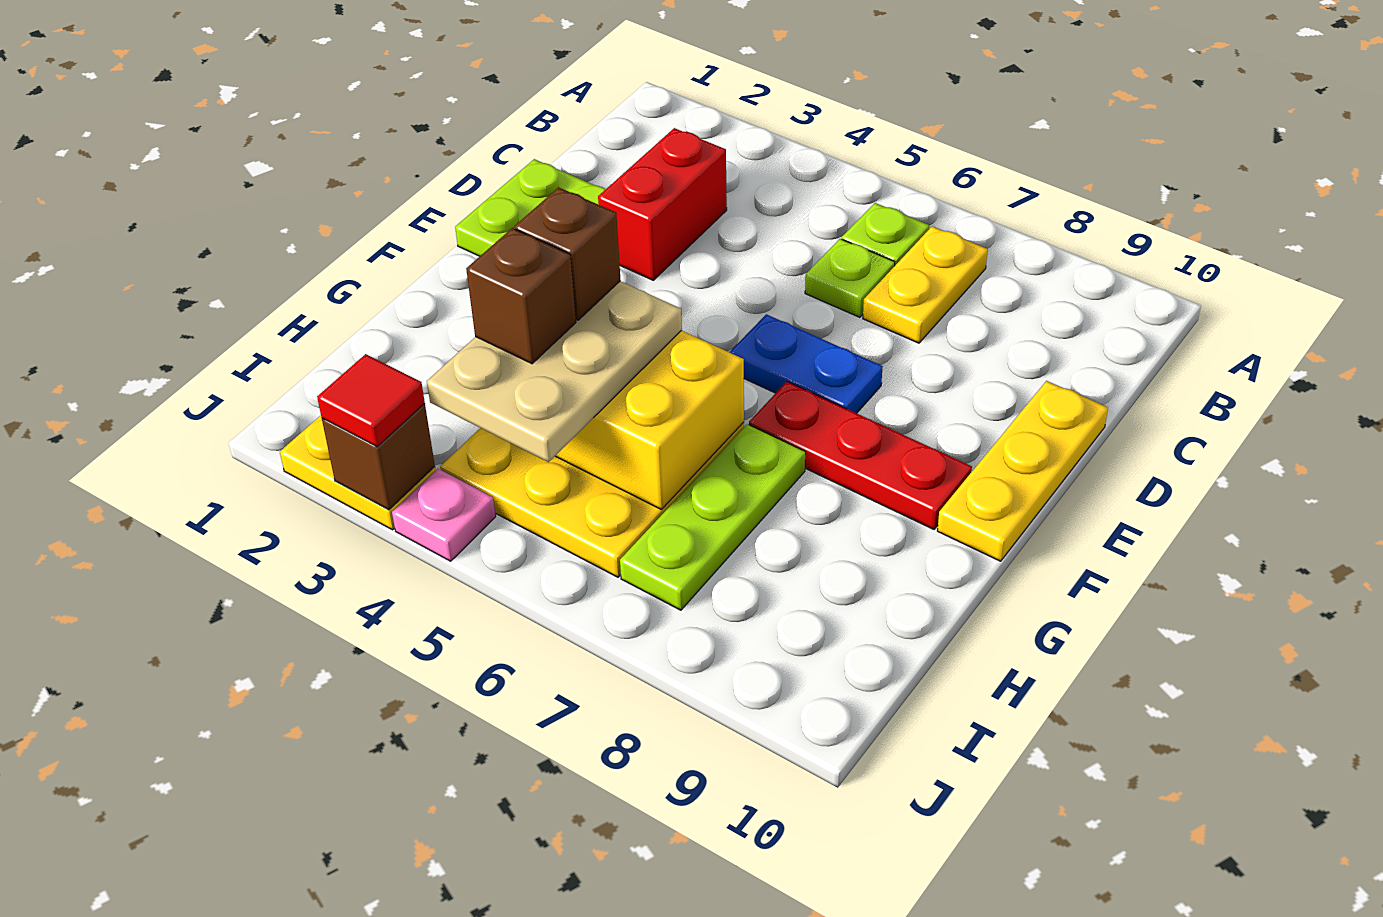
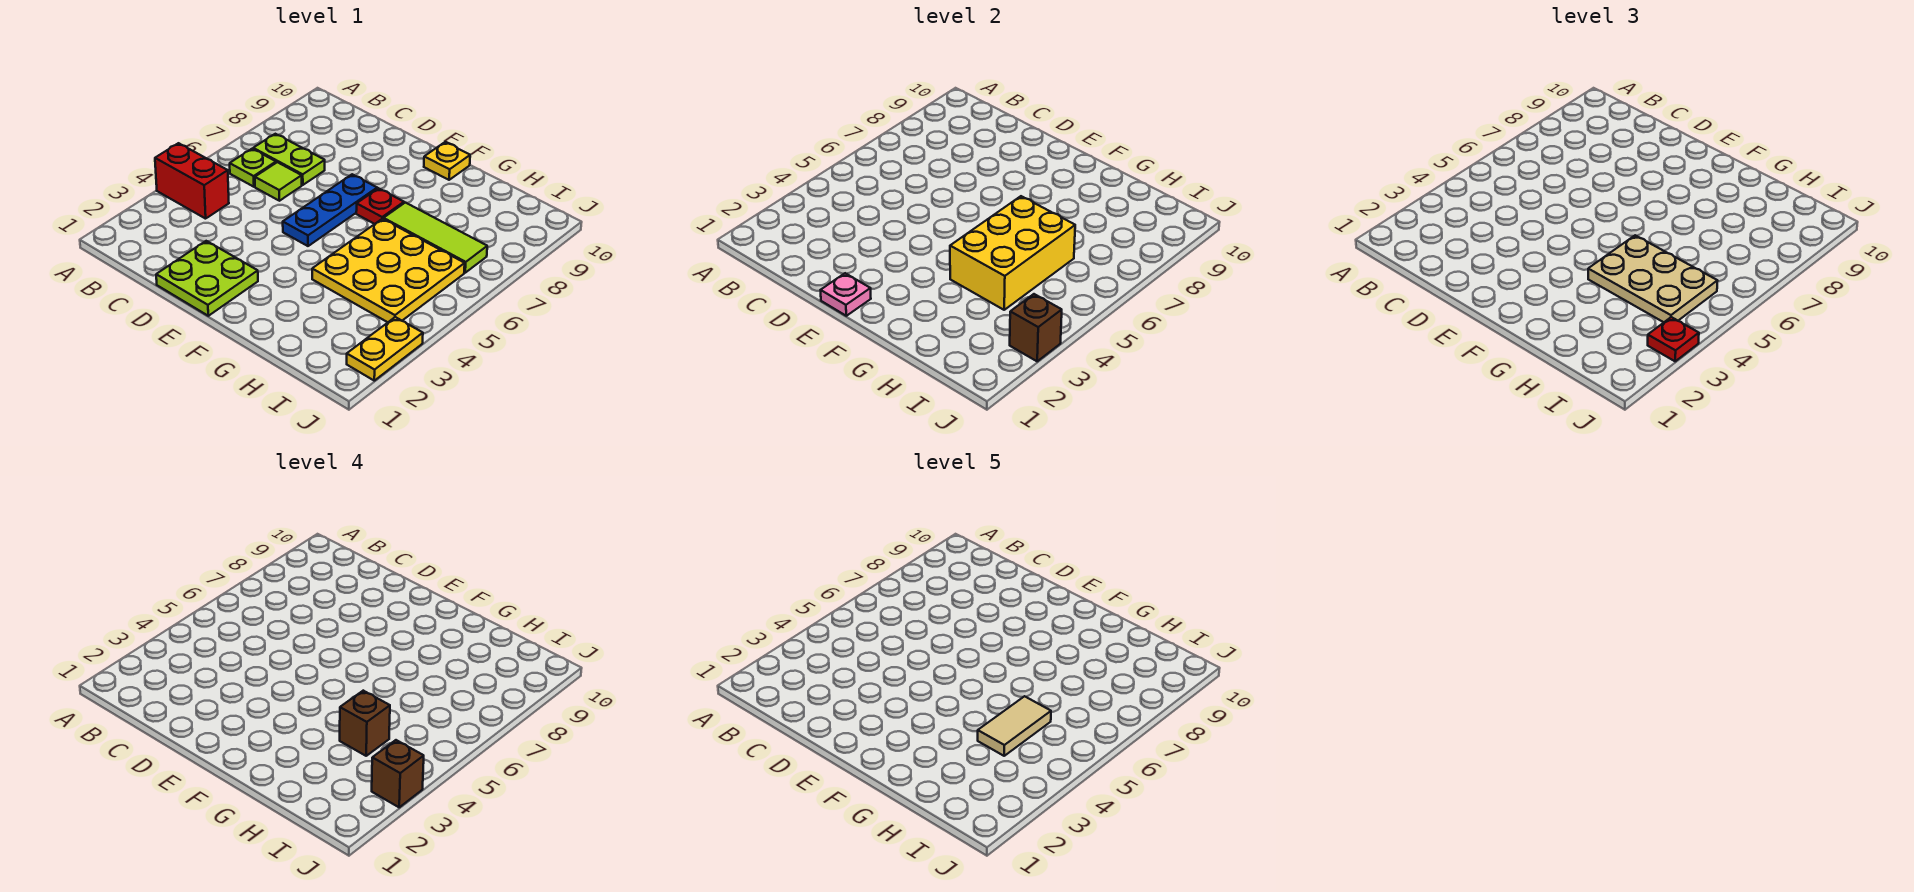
yellow plate B7:C7 level 1 -> lime plate B7:C7 level 1
red brick C3:D3 level 1 -> red brick A4:B4 level 1
lime plate C6 level 1 -> lime tile C6 level 1
yellow plate D10:F10 level 1 -> yellow plate F10 level 1
blue plate E6:E7 level 1 -> blue plate E5:E7 level 1
red plate F7:F9 level 1 -> red plate F7 level 1
brown brick G4 level 4 -> brown brick J3 level 4
lime plate G7:I7 level 1 -> lime tile G7:I7 level 1
none -> tan tile H4:H5 level 5
red tile J3 level 3 -> red plate J3 level 3
pink plate J4 level 1 -> pink plate E1 level 2

